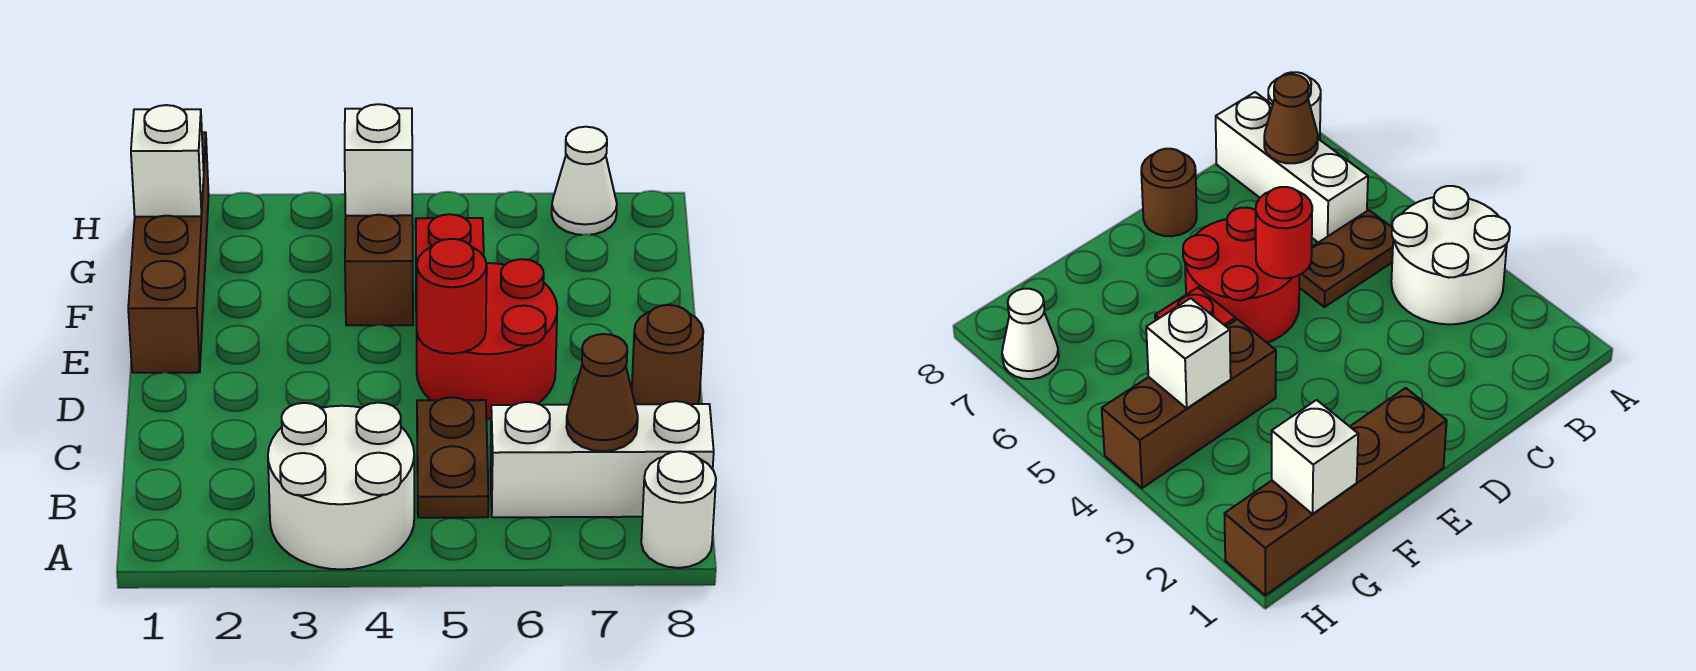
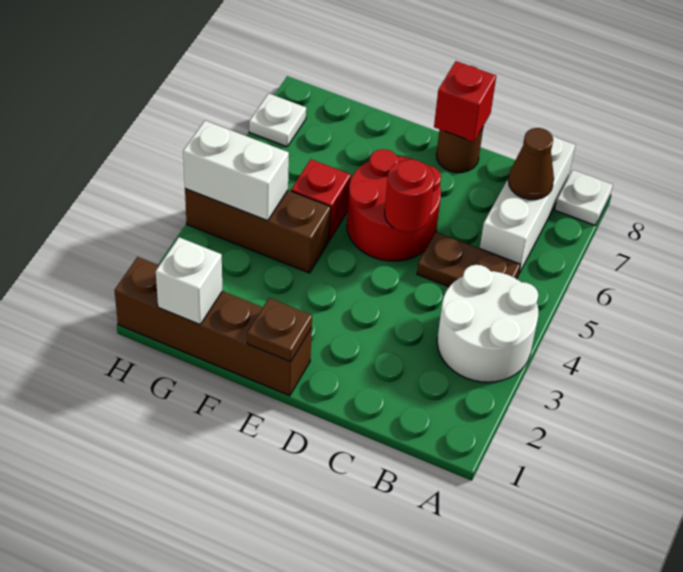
white round brick A8 level 1 -> white plate A8 level 1
none -> red brick D8 level 2
none -> brown plate E1 level 2
white brick G4 level 2 -> white brick G4:H4 level 2
white cone H7 level 1 -> white plate H7 level 1

